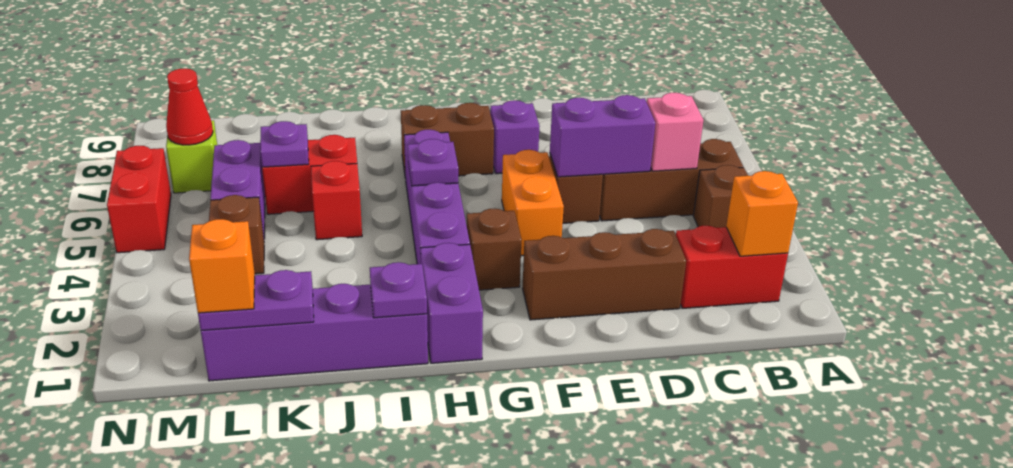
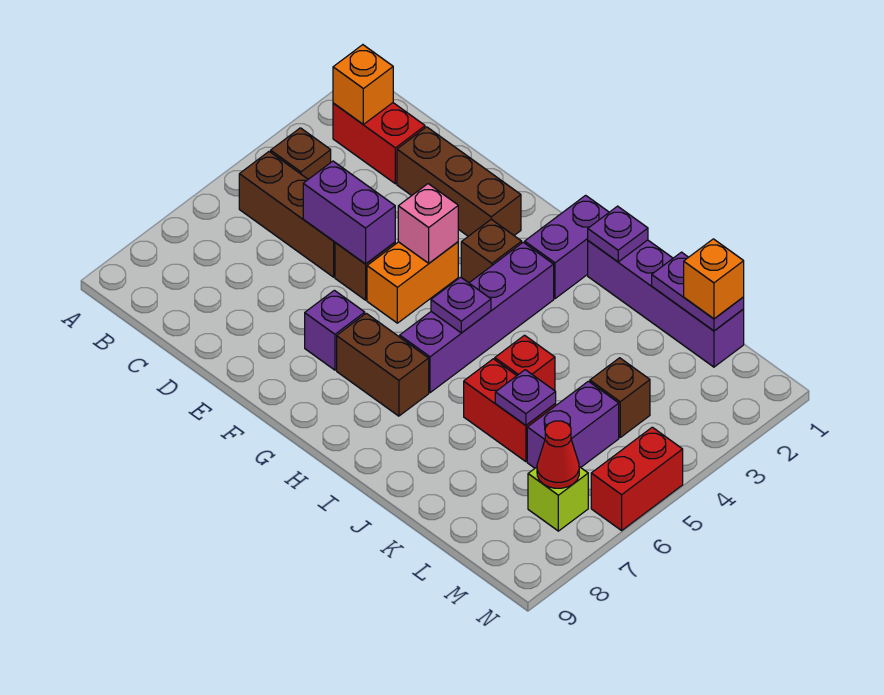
pink brick C5 level 2 -> pink brick F4 level 2

